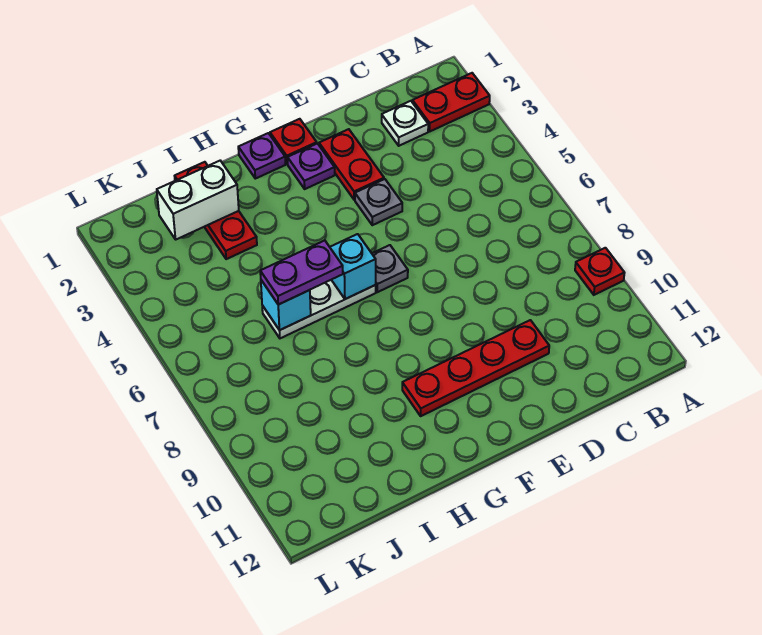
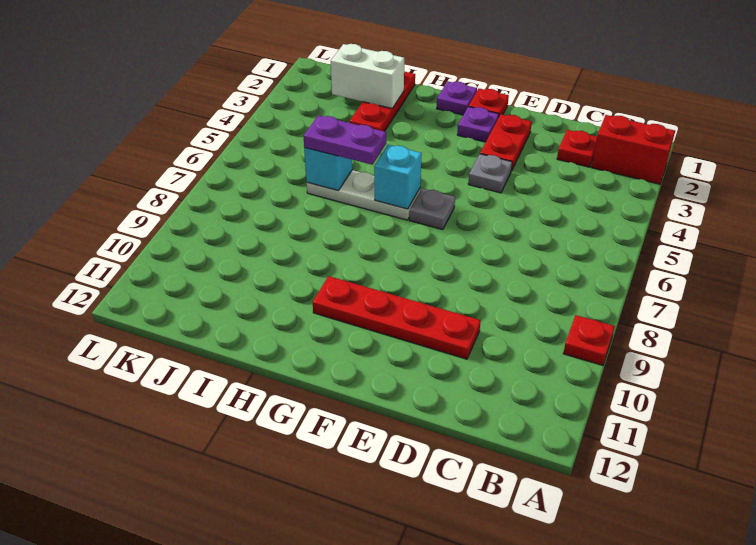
red plate A2:B2 level 1 -> red brick A2:B2 level 1
white plate C2 level 1 -> red plate C2 level 1

